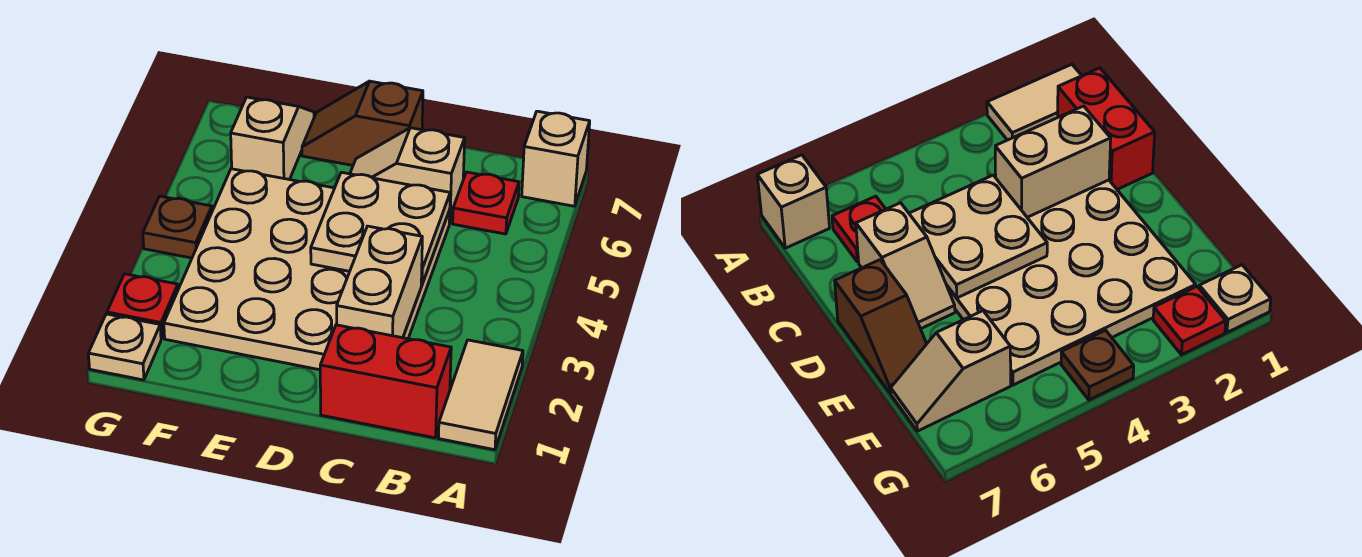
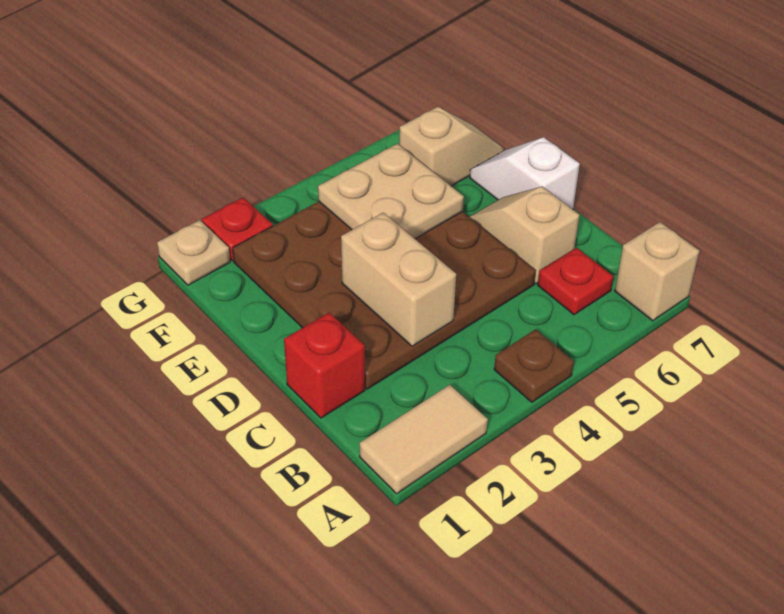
red brick B1:C1 level 1 -> red brick C1 level 1
tan plate C2:F5 level 1 -> brown plate C2:F5 level 1
tan brick C2:C3 level 2 -> tan brick C3:D3 level 2
tan plate C4:D5 level 2 -> tan plate E4:F5 level 2
brown slope D7:E7 level 1 top D -> white slope D7:E7 level 1 top D
brown plate G4 level 1 -> brown plate A4 level 1

